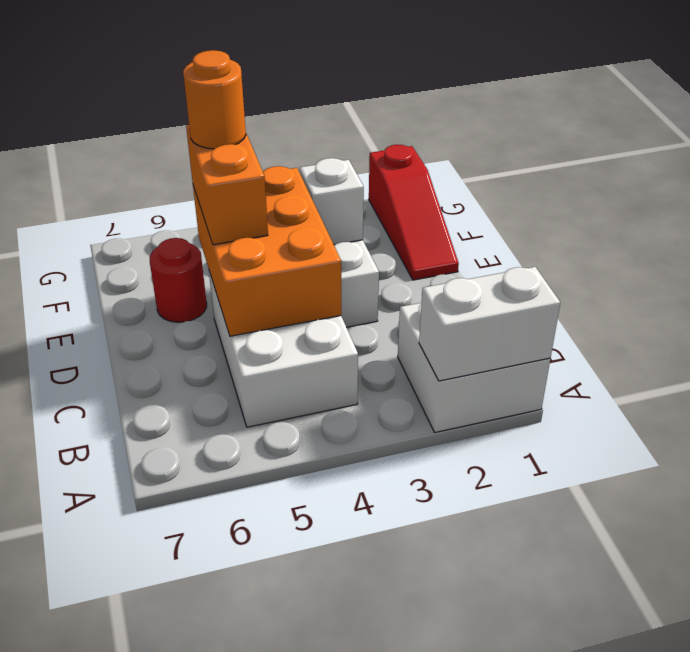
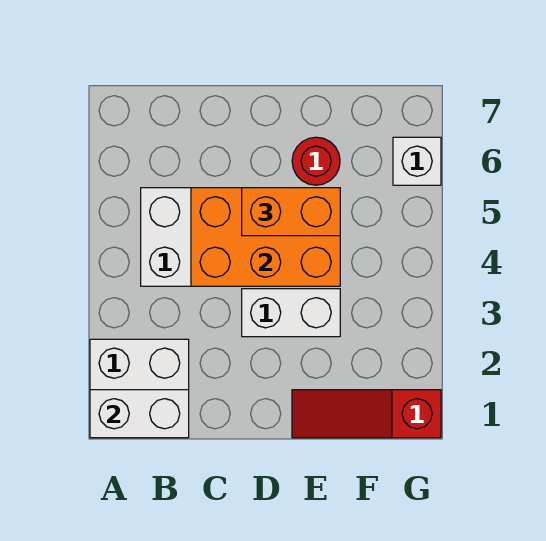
white brick A1:A2 level 2 -> white brick A1:B1 level 2
white brick E3 level 2 -> white brick G6 level 1
orange round brick E5 level 4 -> none

